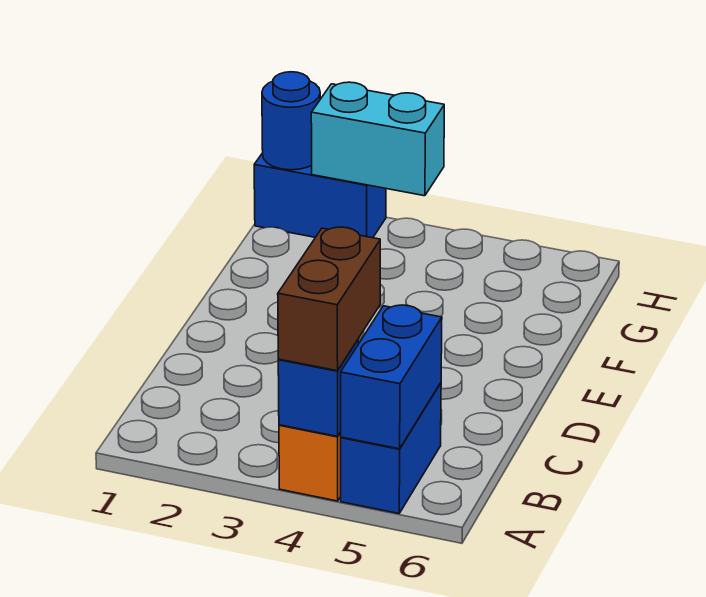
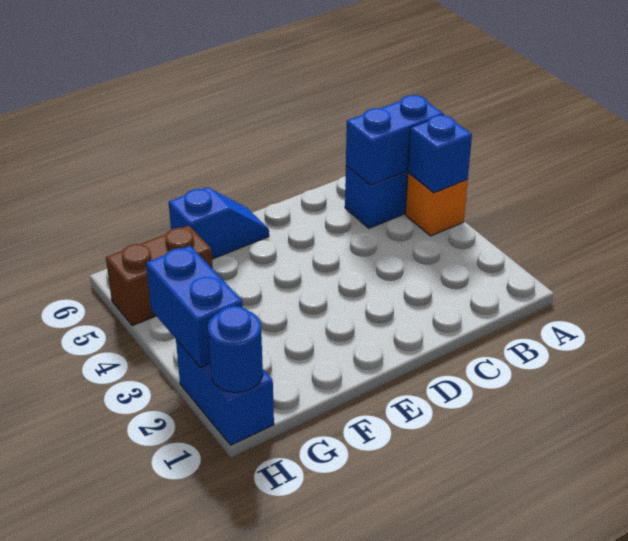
brown brick A4:B4 level 3 -> brown brick G5:H5 level 1
none -> blue slope E6:F6 level 1 top F
cyan brick H2:H3 level 2 -> blue brick H2:H3 level 2

